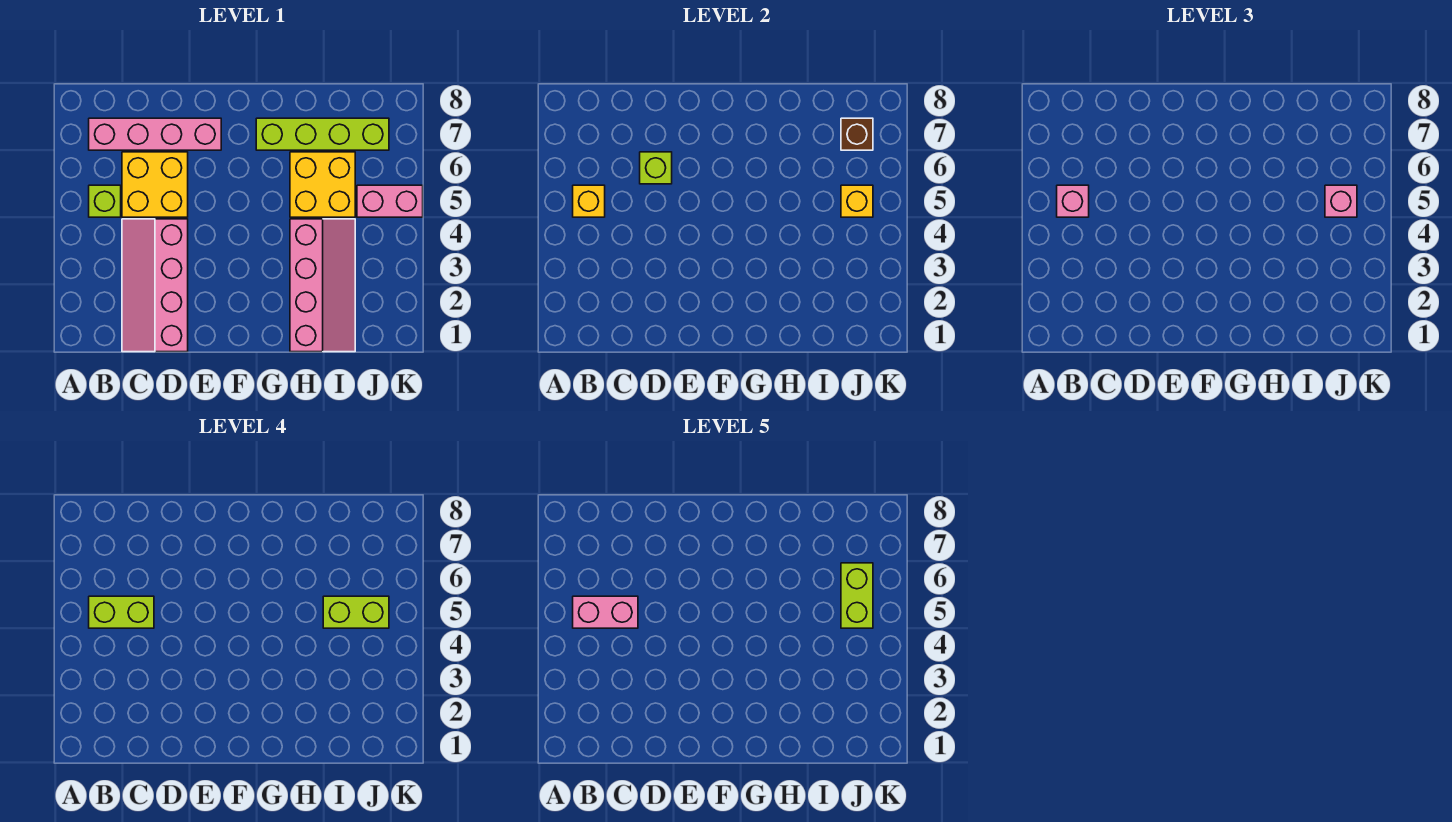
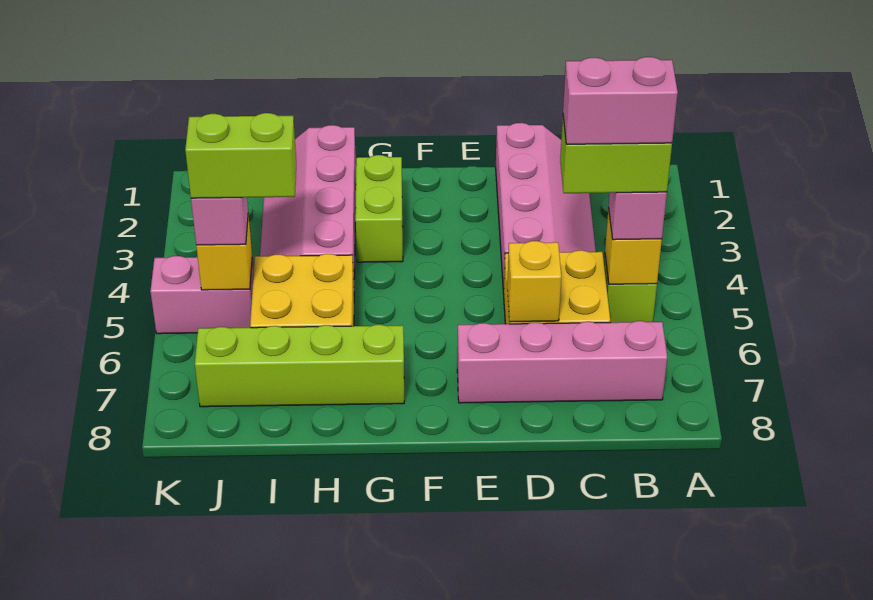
lime brick D6 level 2 -> yellow brick D6 level 2
lime brick J5:J6 level 5 -> lime brick G2:G3 level 1
brown brick J7 level 2 -> none

